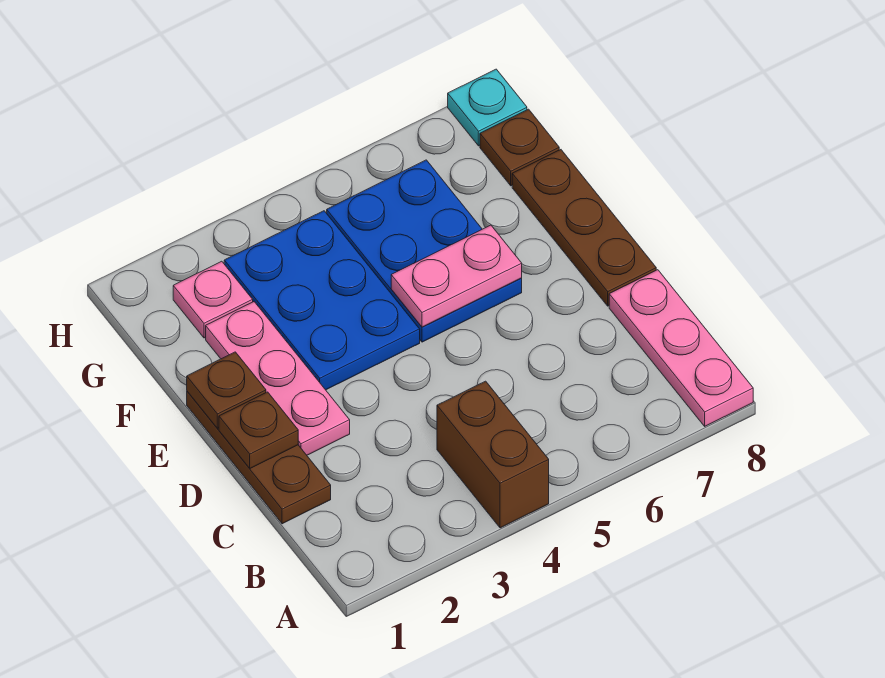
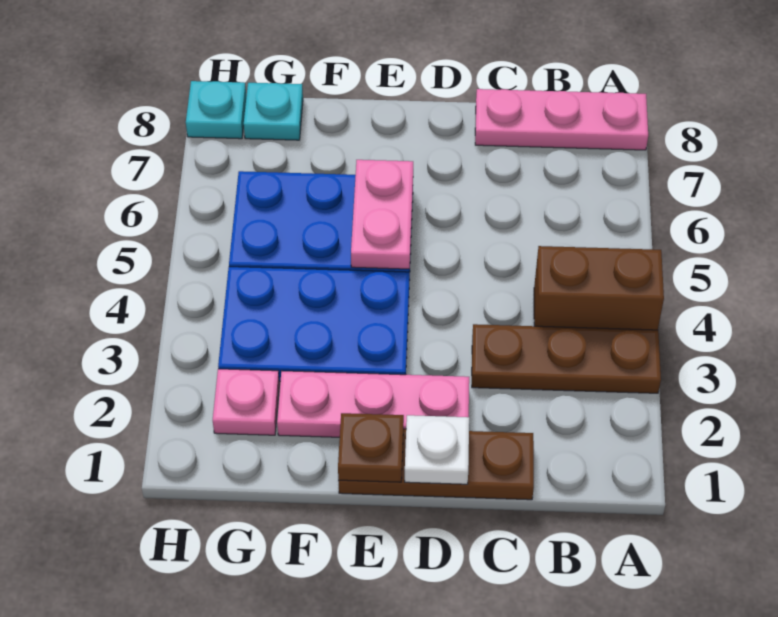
brown plate D1 level 2 -> white plate D1 level 2
brown plate D8:F8 level 1 -> brown plate A3:C3 level 1
brown plate G8 level 1 -> cyan plate G8 level 1

